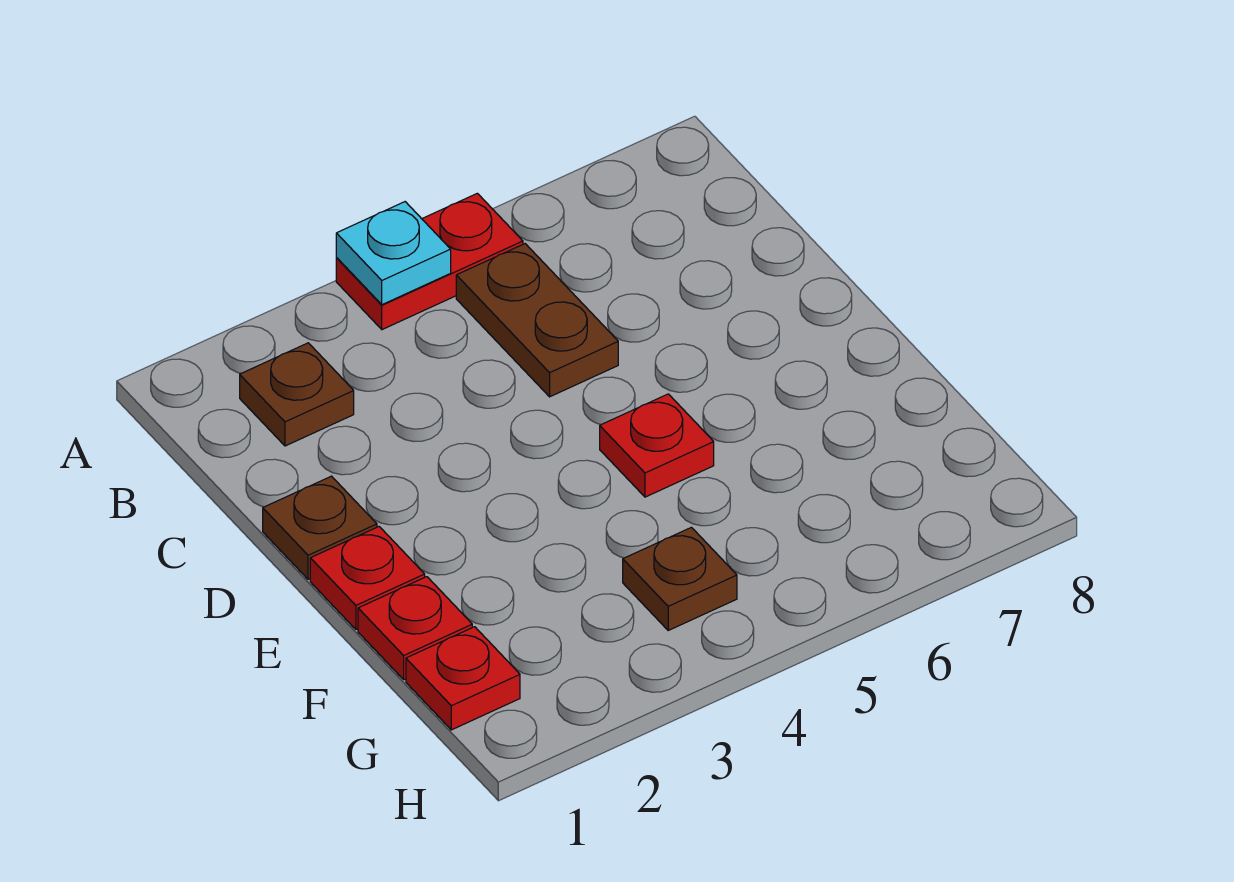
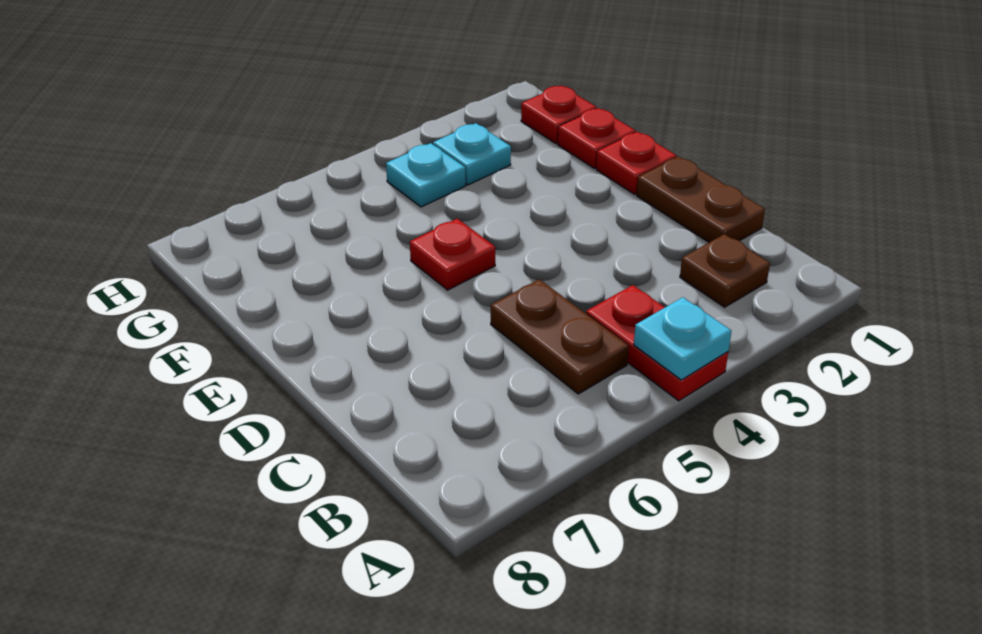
red plate A4:A5 level 1 -> red plate A4:B4 level 1
brown plate D1 level 1 -> brown plate C1:D1 level 1
none -> cyan plate G3 level 1
brown plate G4 level 1 -> cyan plate G4 level 1

